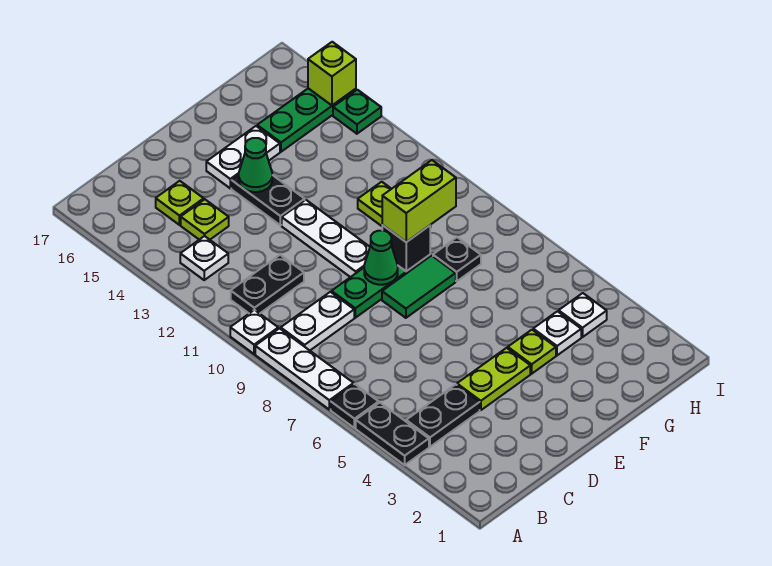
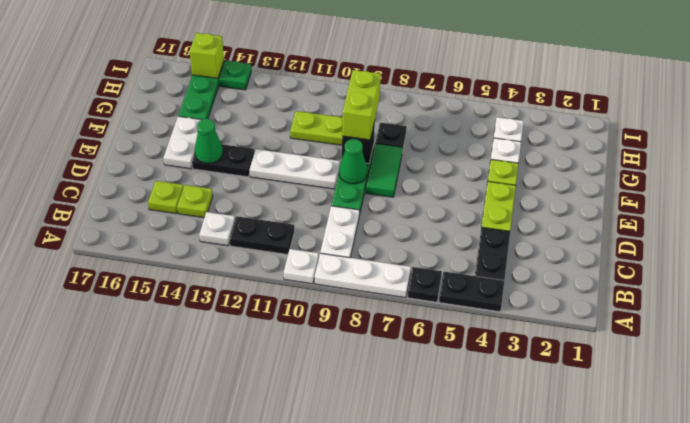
black plate B11:C11 level 1 -> black plate B11:B12 level 1

